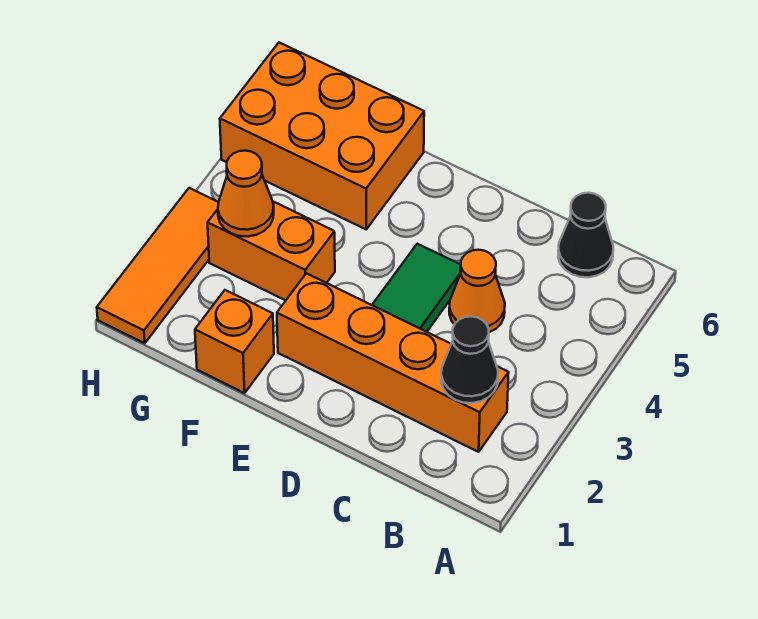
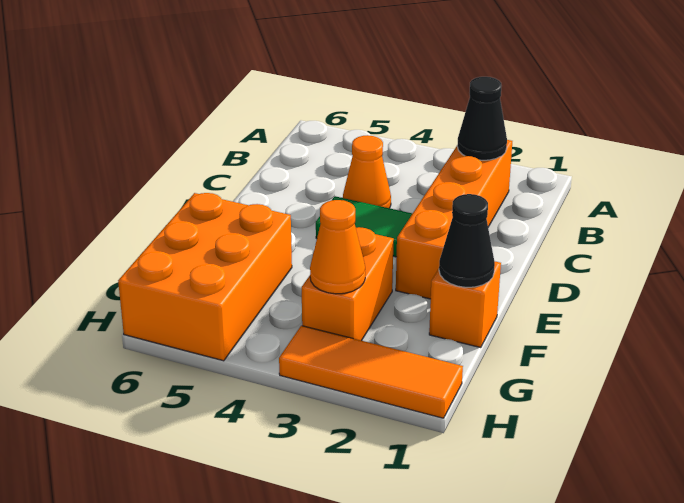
black cone B6 level 1 -> black cone F1 level 2

